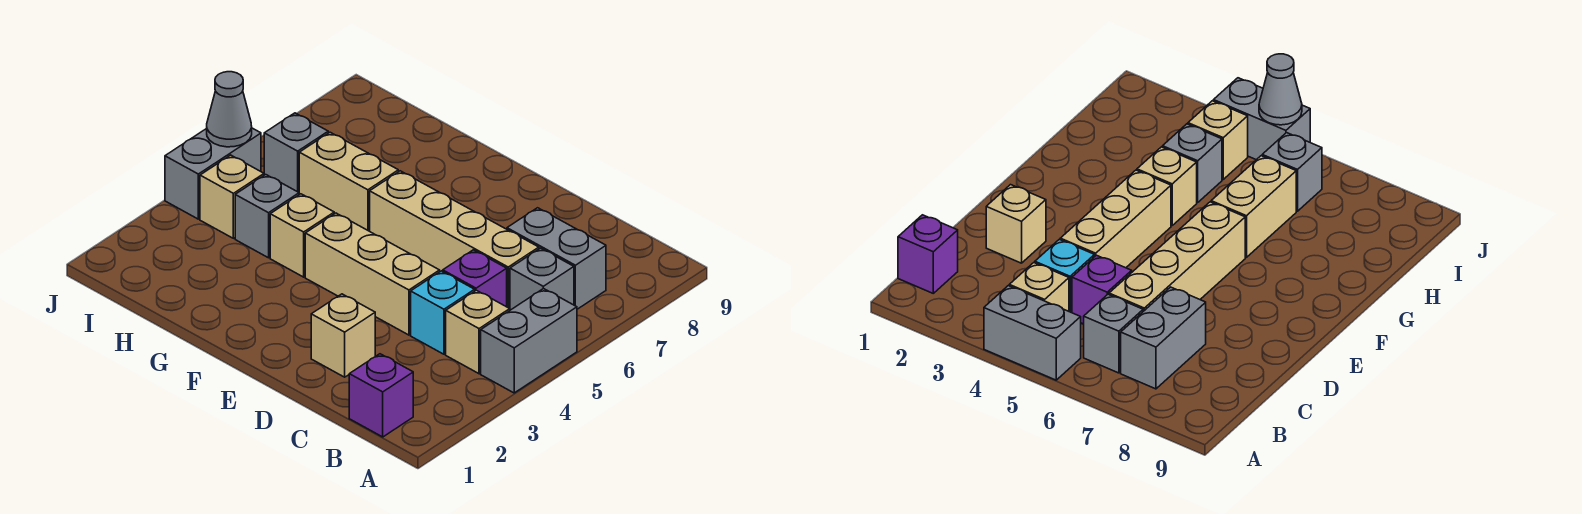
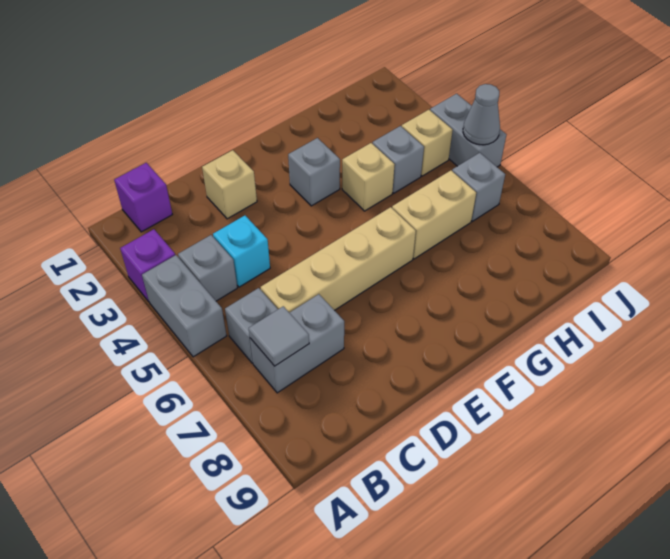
tan brick B4 level 1 -> grey brick B4 level 1
none -> grey tile B7 level 2
purple brick C5 level 1 -> purple brick A3 level 1
tan brick D4:F4 level 1 -> none
none -> grey brick F3 level 1

